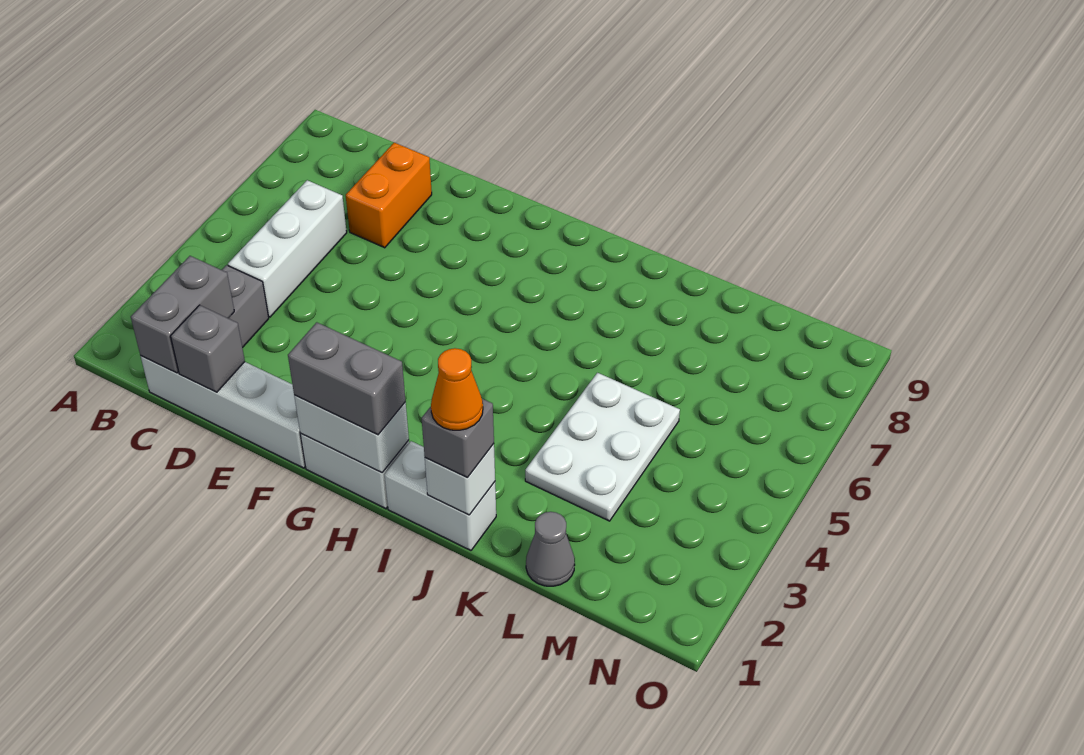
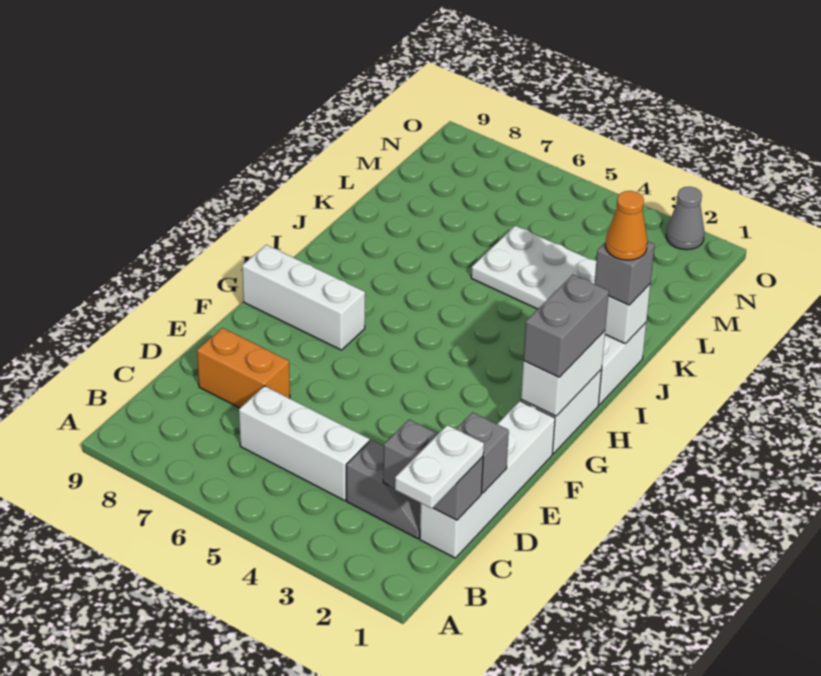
none -> white plate B1:C1 level 3
none -> white brick G7:G9 level 1
grey cone L1 level 1 -> grey cone O2 level 1

